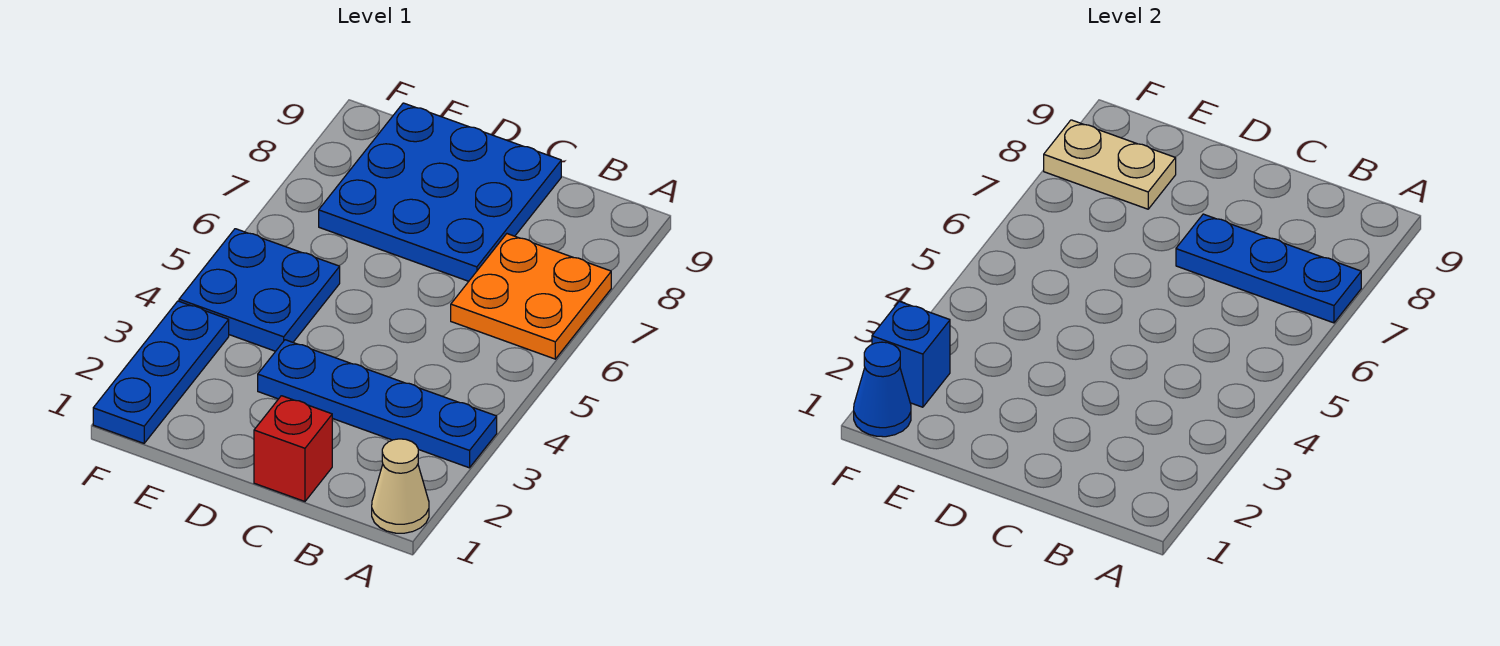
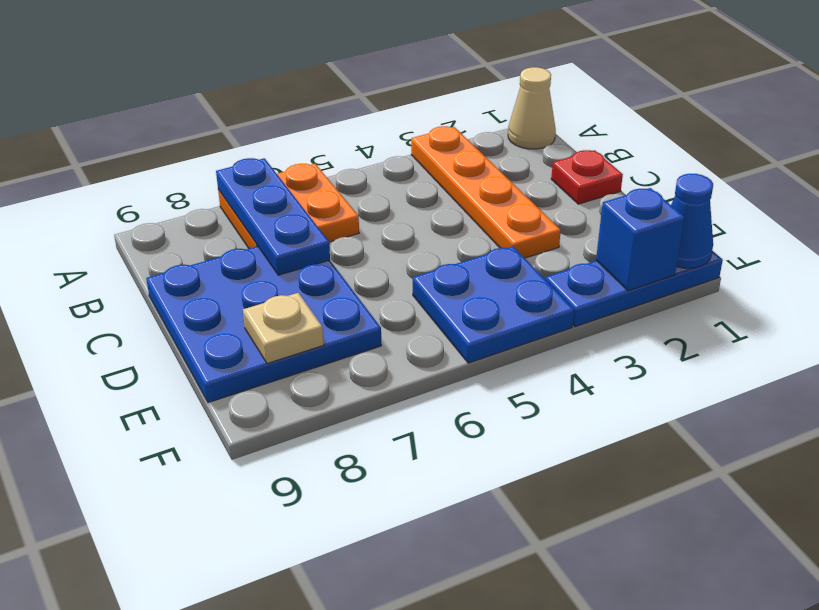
blue plate A3:D3 level 1 -> orange plate A3:D3 level 1
red brick C1 level 1 -> red plate C1 level 1
tan plate E8:F8 level 2 -> tan plate E8 level 2

